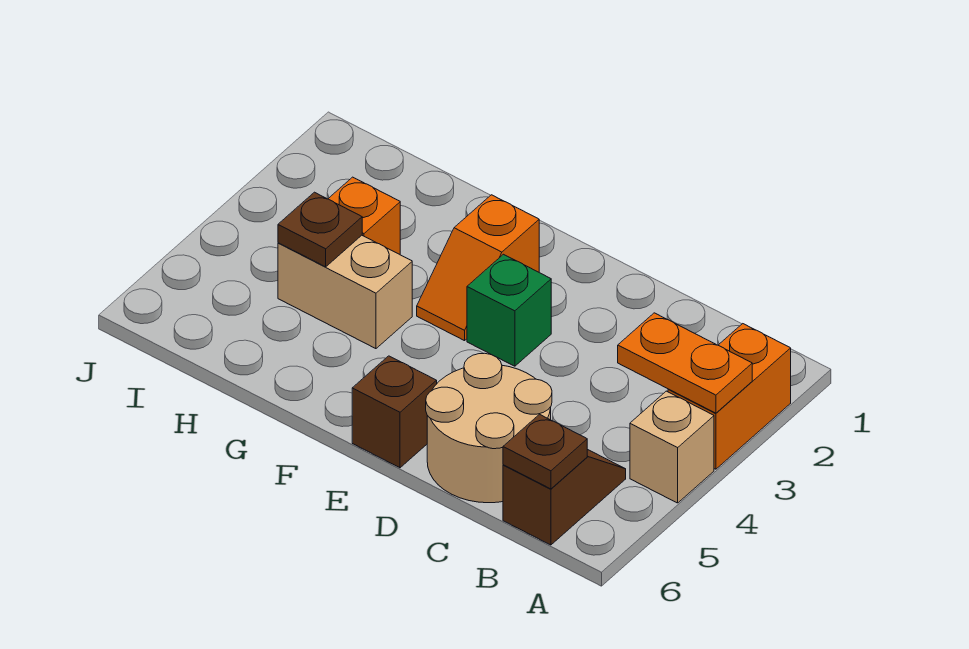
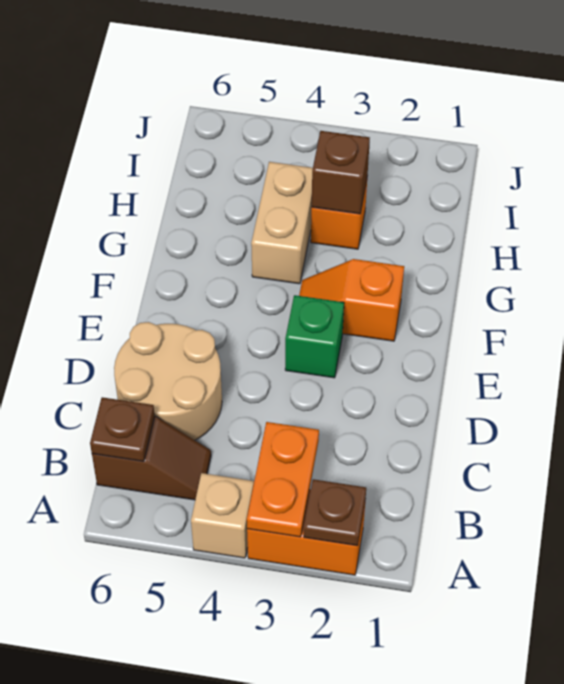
brown brick E6 level 1 -> brown brick H3 level 2
brown plate H4 level 2 -> brown plate A2 level 2

